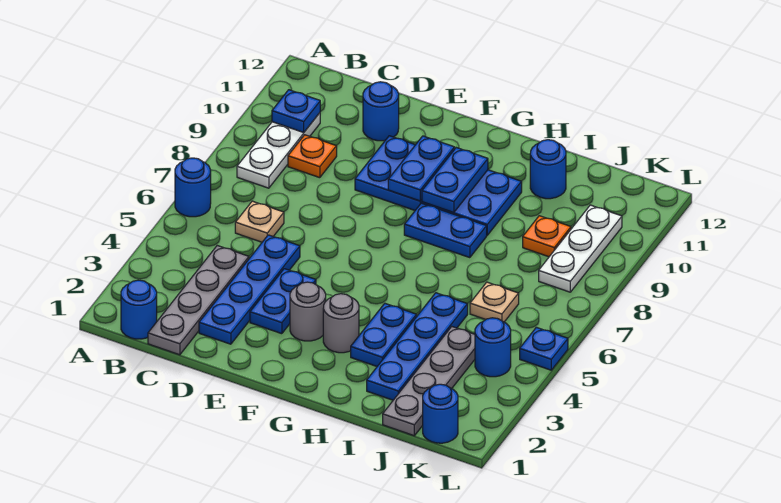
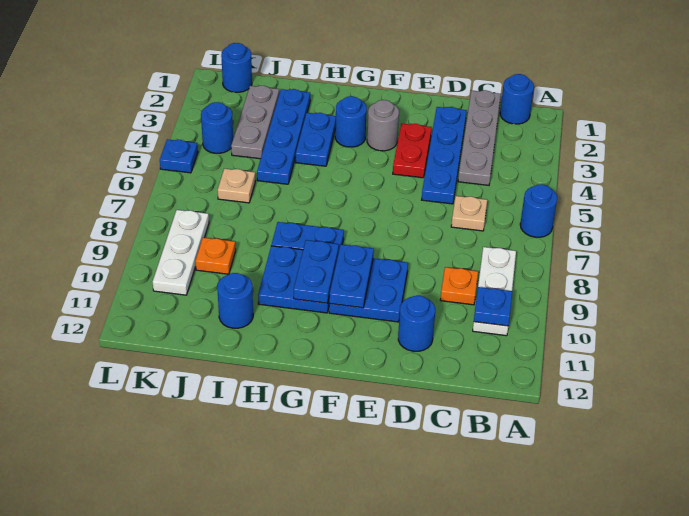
blue plate E3:E4 level 1 -> red plate E3:E4 level 1
grey round brick G3 level 1 -> blue round brick G3 level 1
grey plate J1:J4 level 1 -> grey plate J2:J4 level 1

